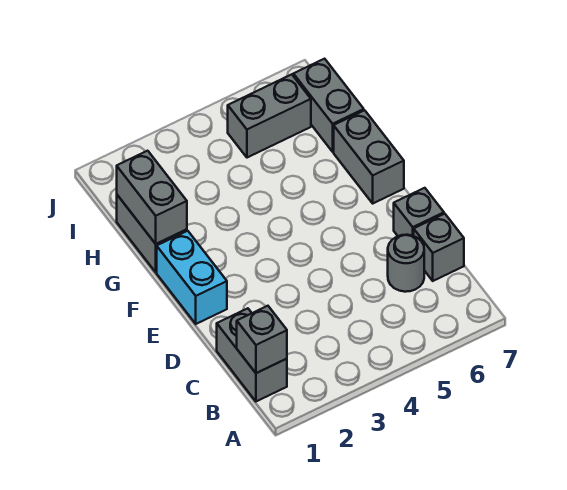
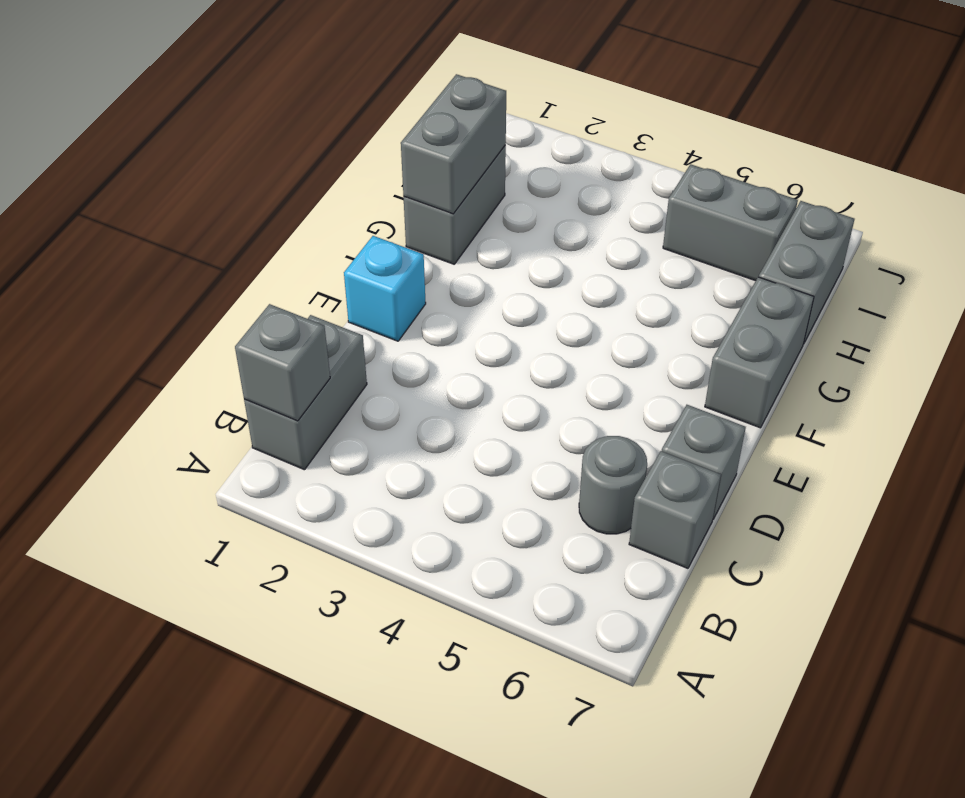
cyan brick E1:F1 level 1 -> cyan brick E1 level 1

